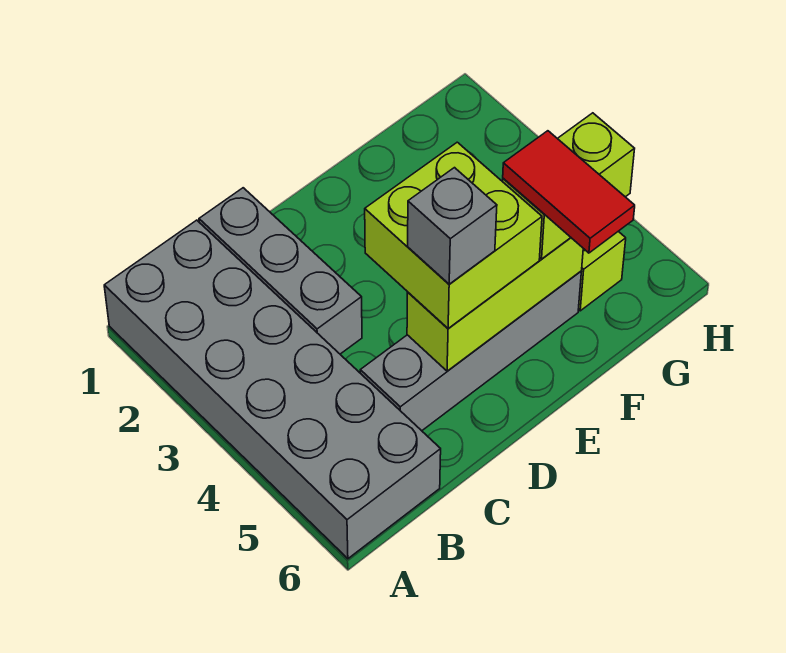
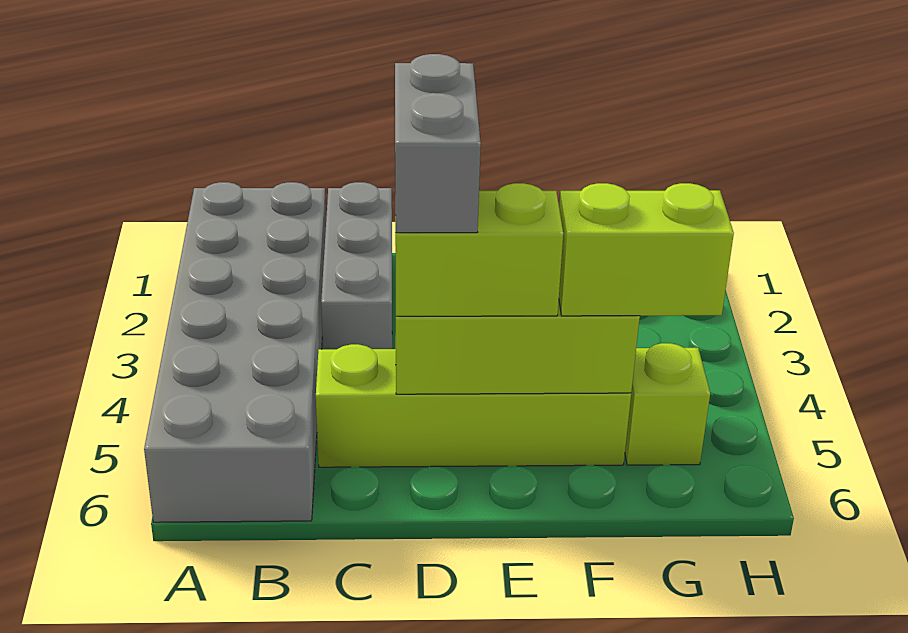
grey brick C5:F5 level 1 -> lime brick C5:F5 level 1
lime brick D4:E5 level 3 -> lime brick D5:E5 level 3
grey brick D5 level 4 -> grey brick D4:D5 level 4
red tile F5:F6 level 4 -> none

